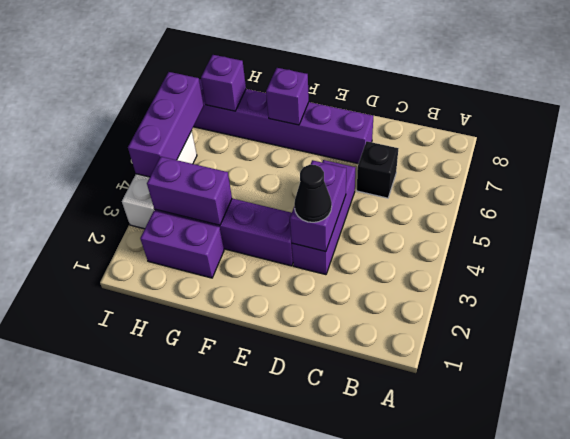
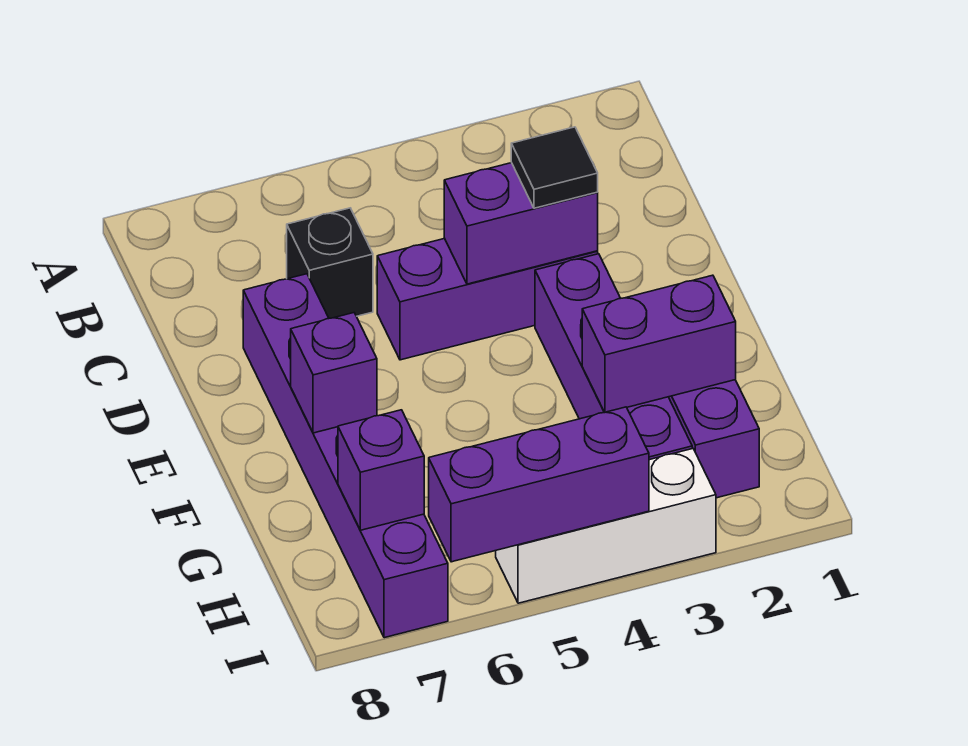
black cone D3 level 3 -> black tile D3 level 3
purple brick G3:H3 level 2 -> purple brick G2:G3 level 2

